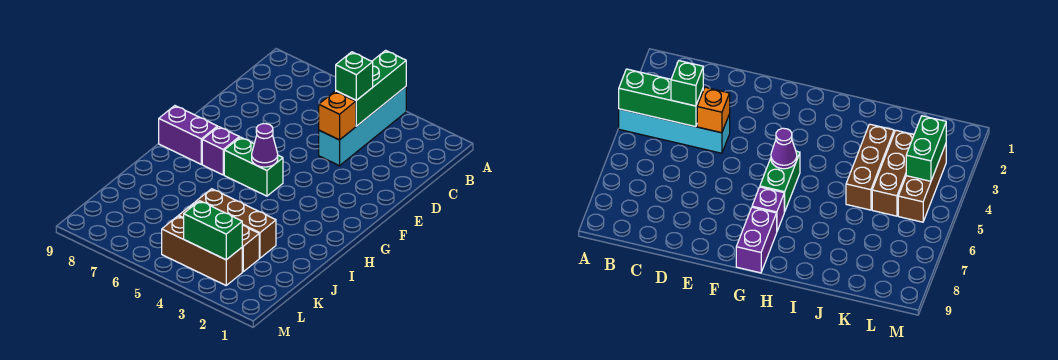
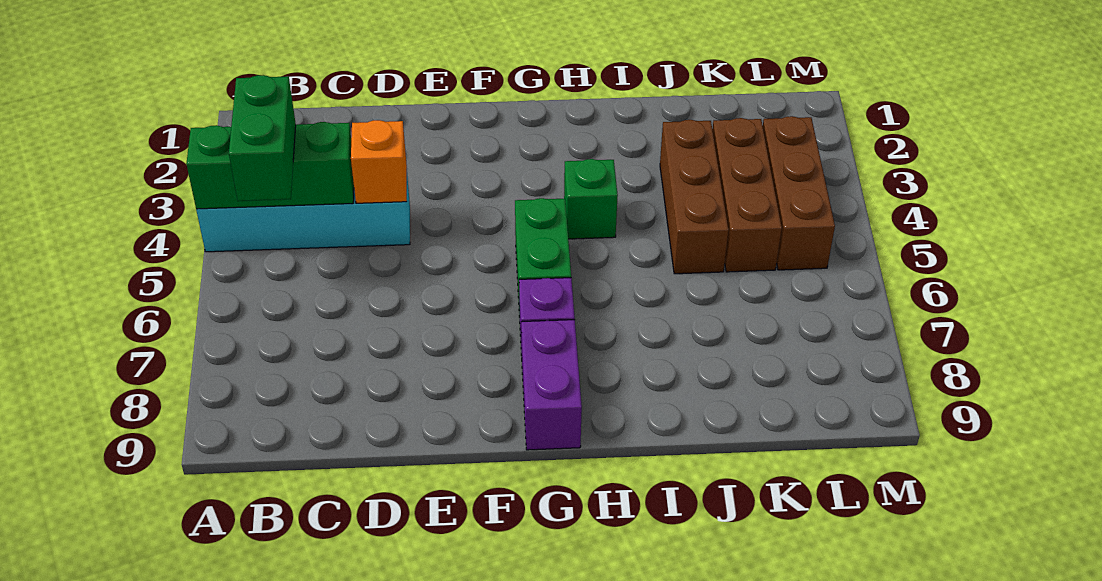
green brick C4 level 3 -> green brick H4 level 1
purple cone G5 level 2 -> none
green brick L3:L4 level 2 -> green brick B4:B5 level 3

